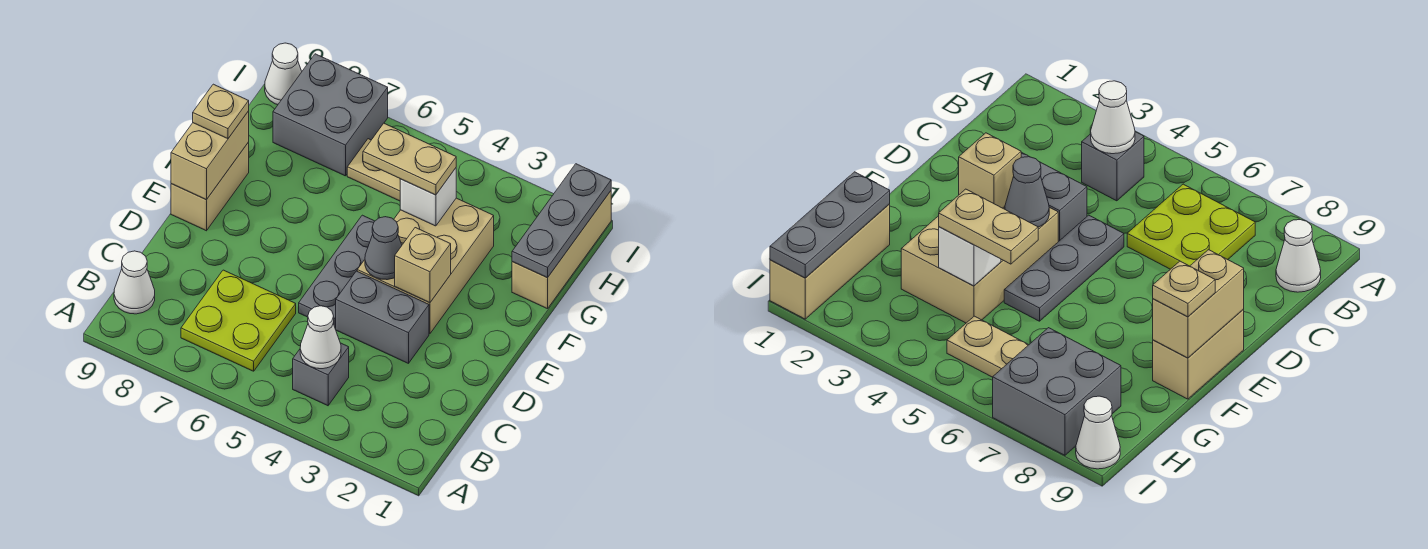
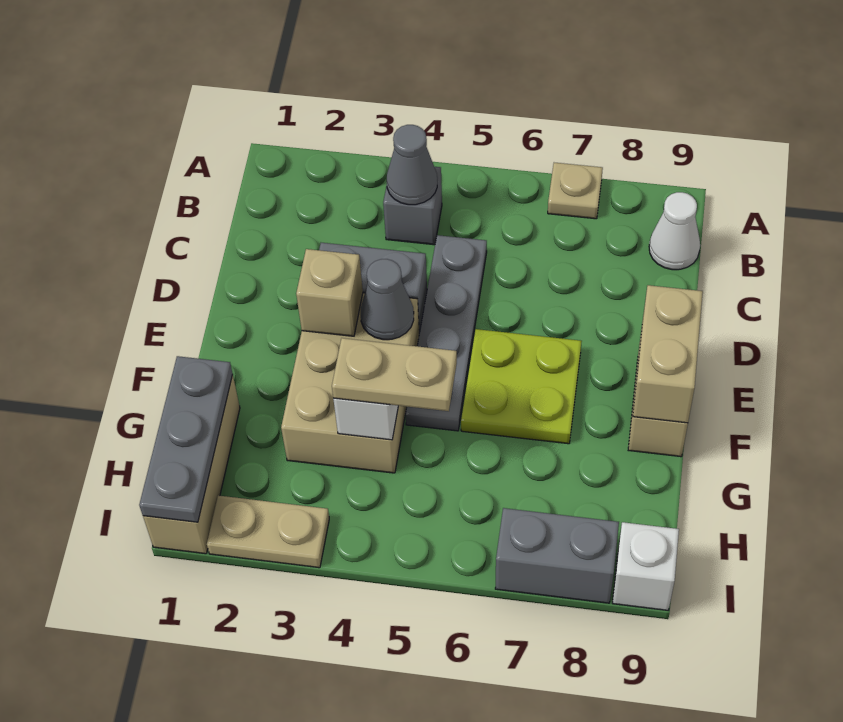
white cone B4 level 2 -> grey cone B4 level 2
lime plate B6:C7 level 1 -> lime plate E6:F7 level 1
grey plate D5:F5 level 1 -> grey plate C5:F5 level 1
tan plate F9 level 3 -> tan plate A7 level 1
tan plate H5:H6 level 1 -> tan plate I2:I3 level 1
grey brick H7:I8 level 1 -> grey brick I7:I8 level 1
white cone I9 level 1 -> white brick I9 level 1

